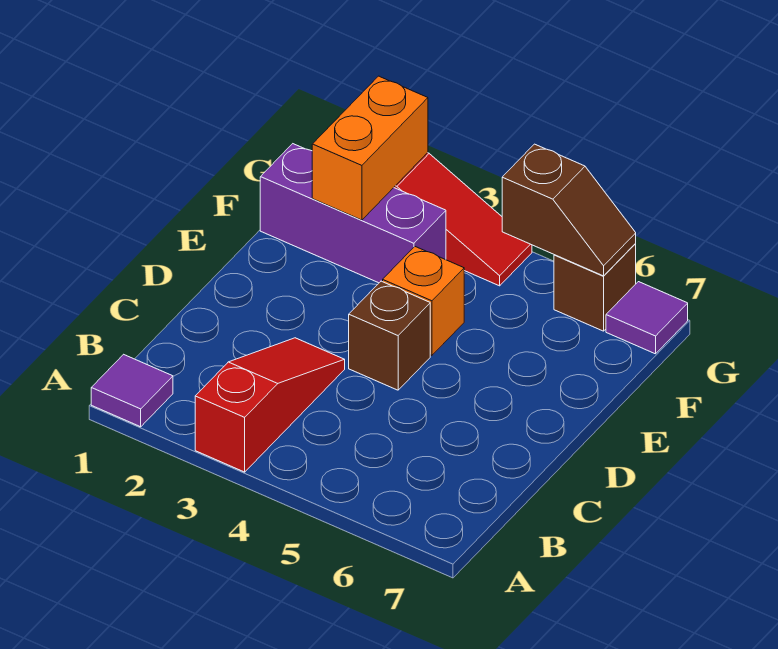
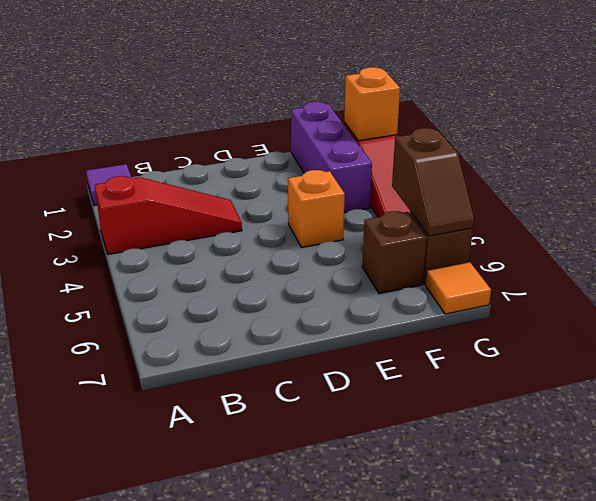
brown brick D4 level 1 -> brown brick F6 level 1
orange brick F2:G2 level 2 -> orange brick G2 level 2
purple tile G7 level 1 -> orange tile G7 level 1

